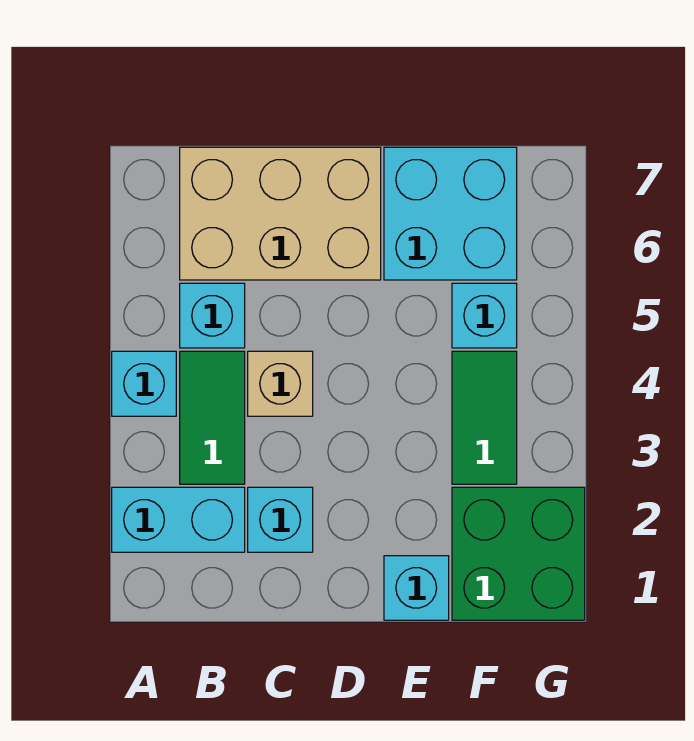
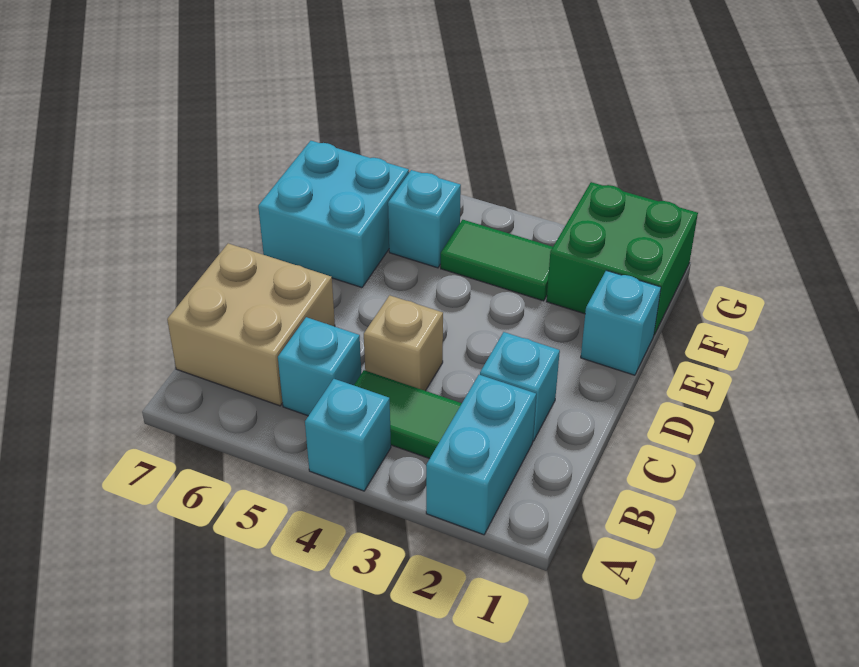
tan brick B6:D7 level 1 -> tan brick B6:C7 level 1

